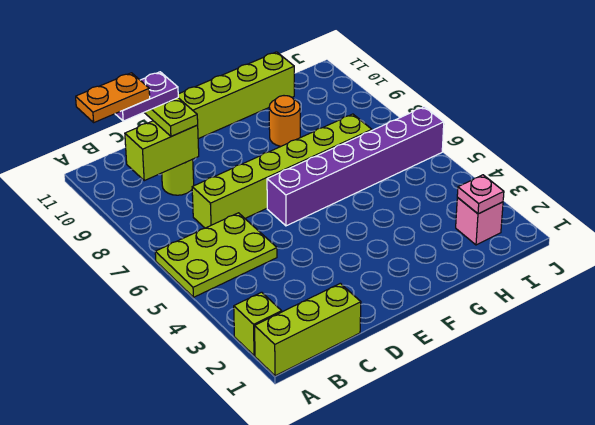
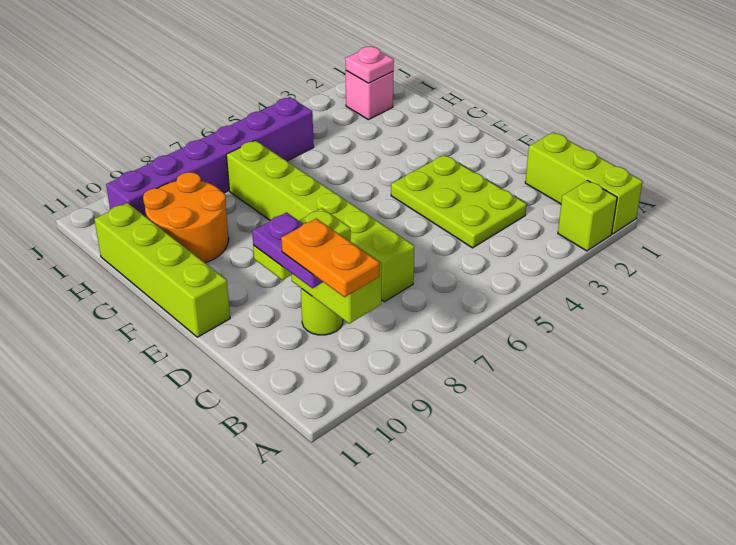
lime plate A5:C6 level 1 -> lime plate C3:E4 level 1
purple brick E6:J6 level 1 -> purple brick I5:I10 level 1
orange round brick G9 level 1 -> orange round brick G9:H10 level 1

